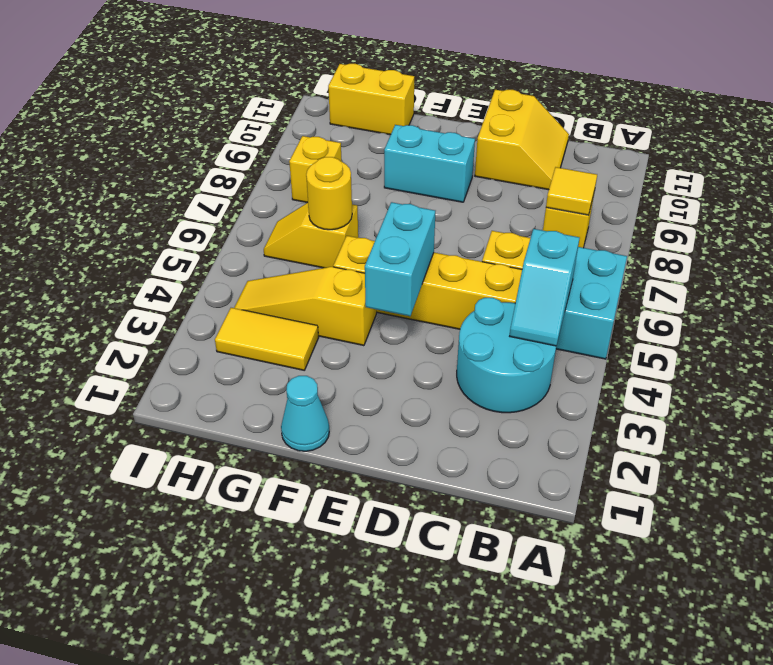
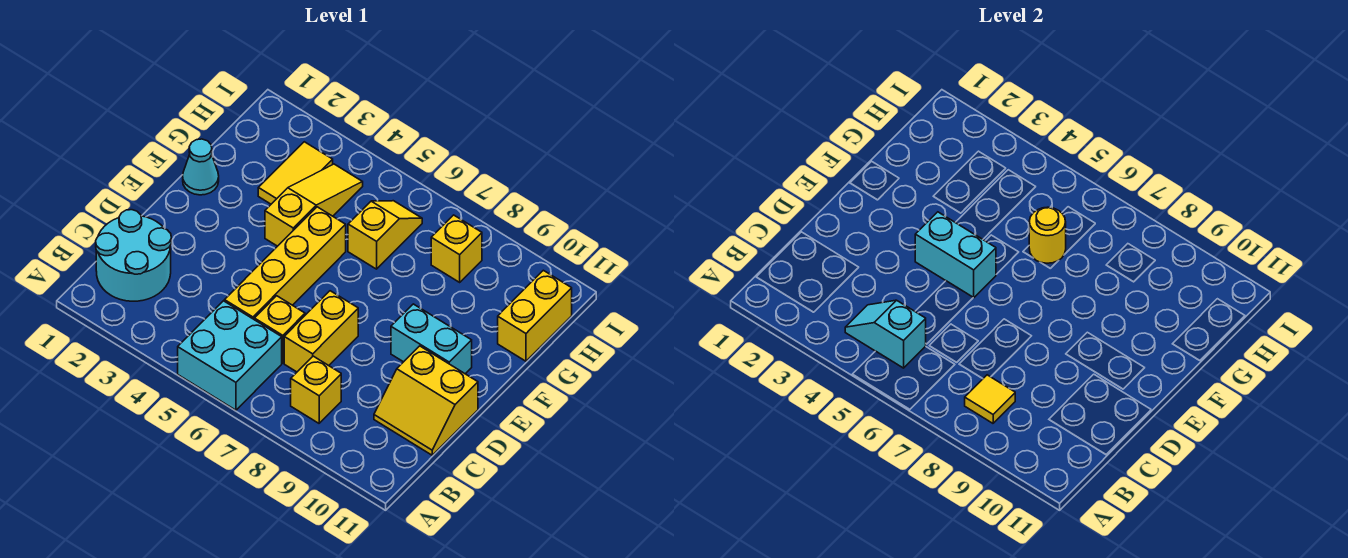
cyan round brick B3:C4 level 1 -> cyan round brick B1:C2 level 1
none -> yellow brick C7:D7 level 1
cyan brick E9:F9 level 1 -> cyan brick E9:E10 level 1

